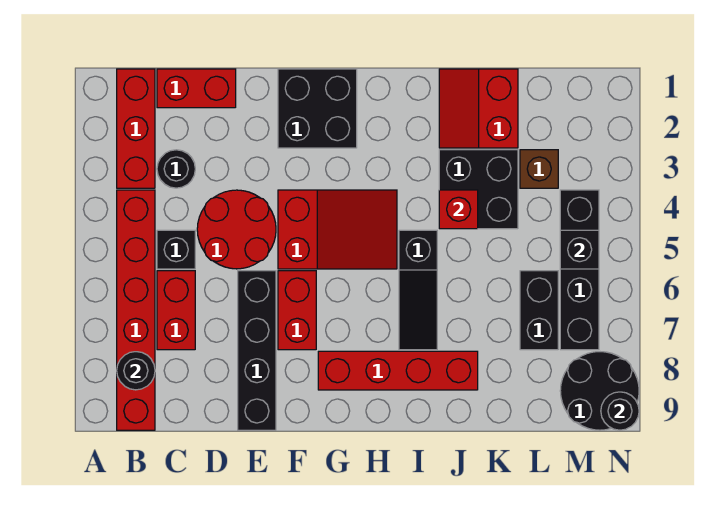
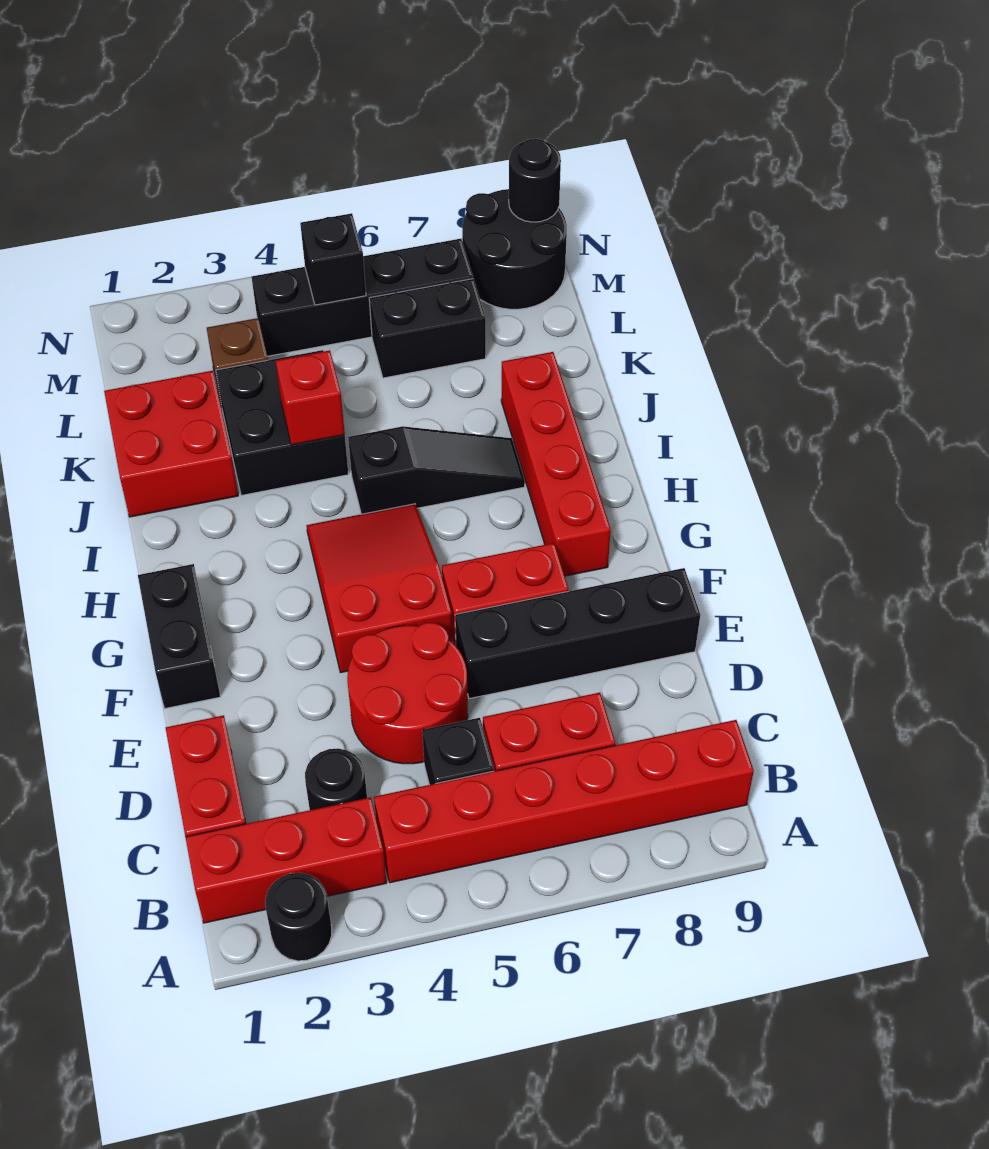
black round brick B8 level 2 -> black round brick A2 level 1
black brick F1:G2 level 1 -> black brick F1:G1 level 1
red slope J1:K2 level 1 top K -> red brick J1:K2 level 1

